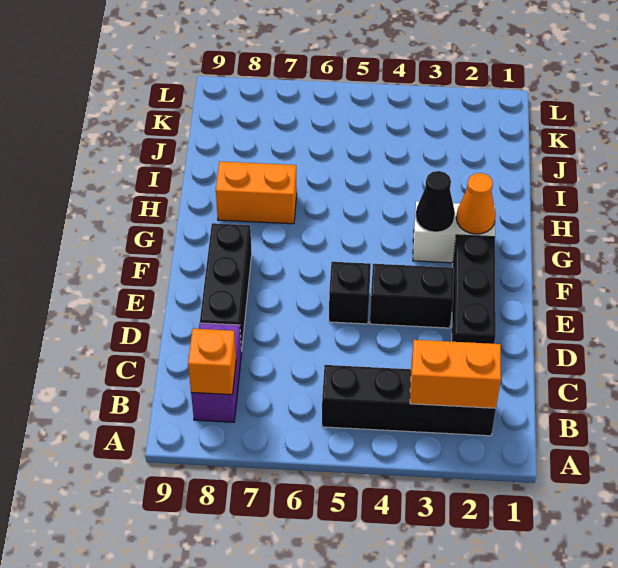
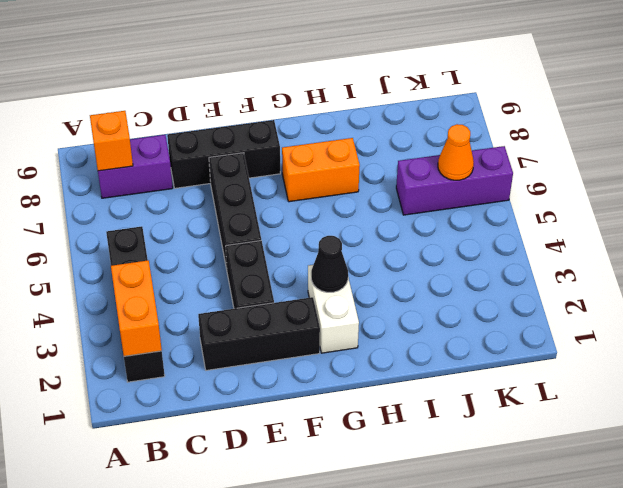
black brick E5 level 1 -> black brick E5:E7 level 1
orange cone G2 level 2 -> orange cone K6 level 2
orange brick H7:H8 level 1 -> orange brick G7:H7 level 1
none -> purple brick J6:L6 level 1

